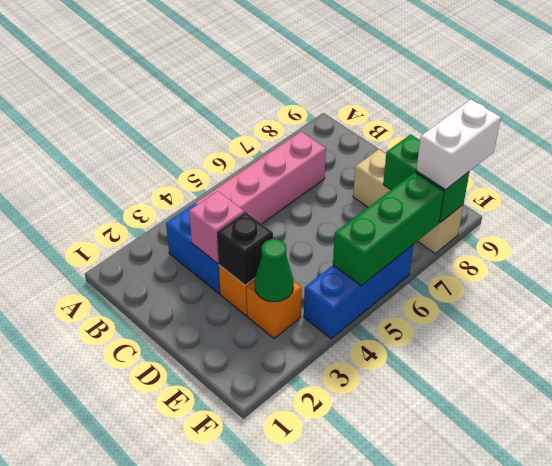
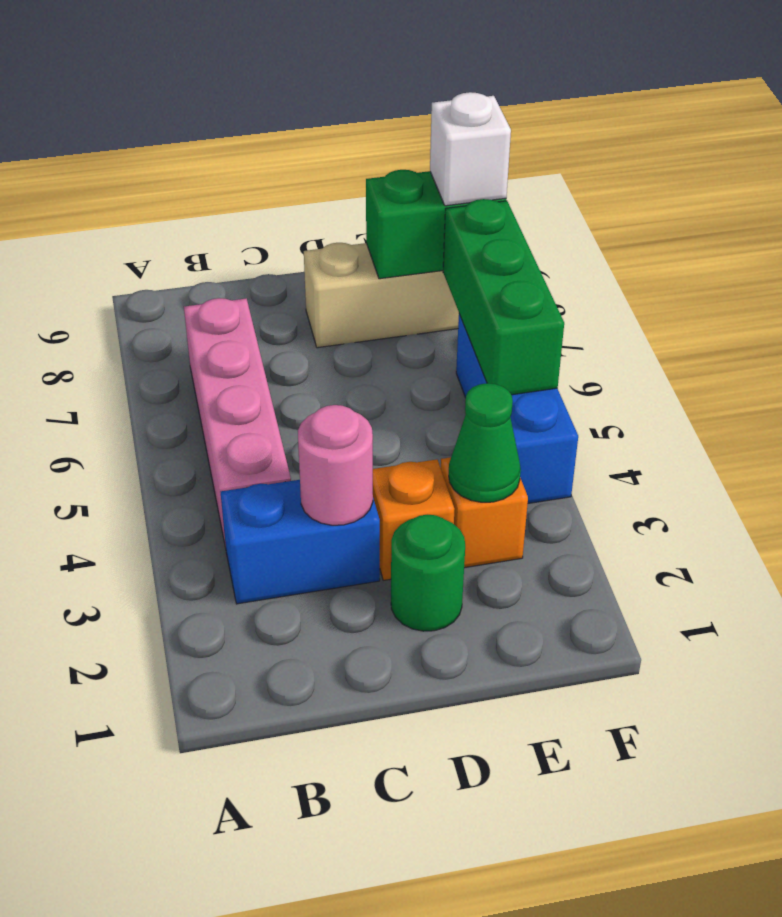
pink brick C3 level 2 -> pink round brick C3 level 2
none -> green round brick D2 level 1
black brick D3 level 2 -> none
white brick F8:F9 level 3 -> white brick F8 level 3

